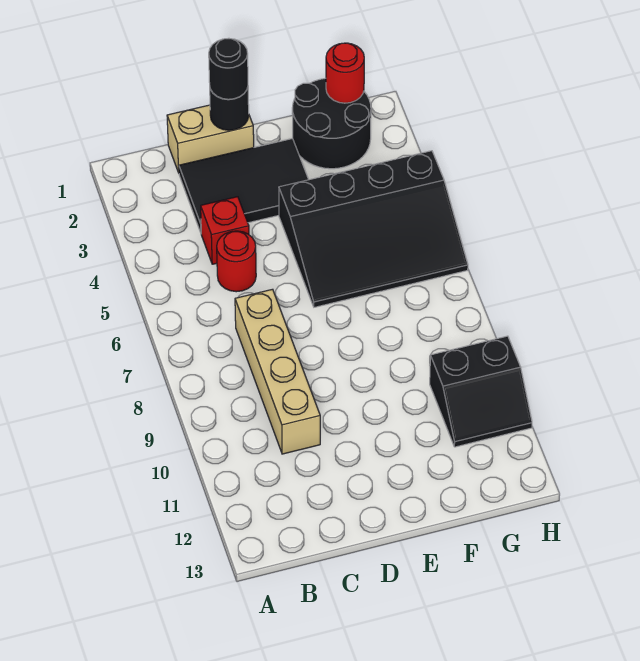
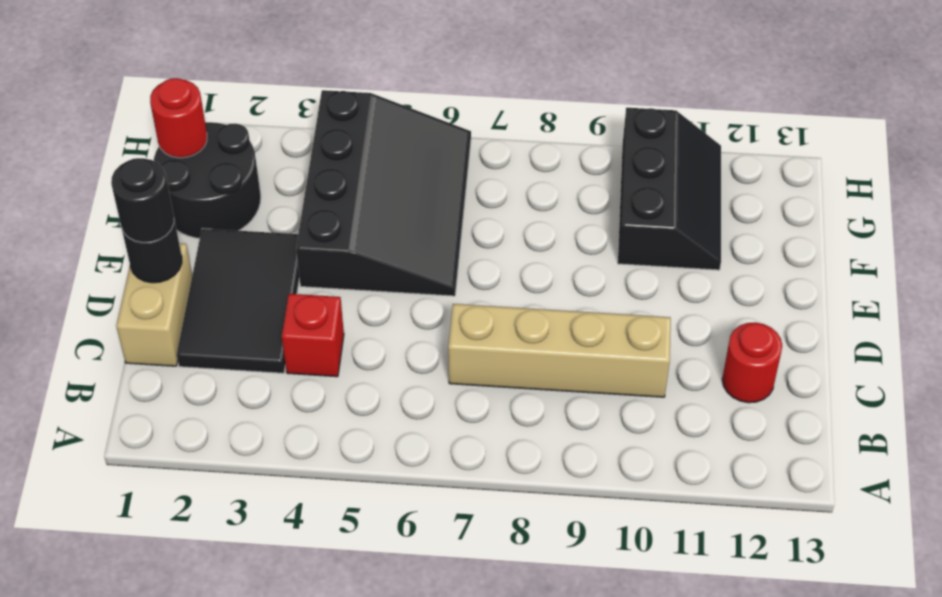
red round brick C5 level 1 -> red round brick C12 level 1
black slope G10:H11 level 1 top 10 -> black slope F10:H11 level 1 top 10

